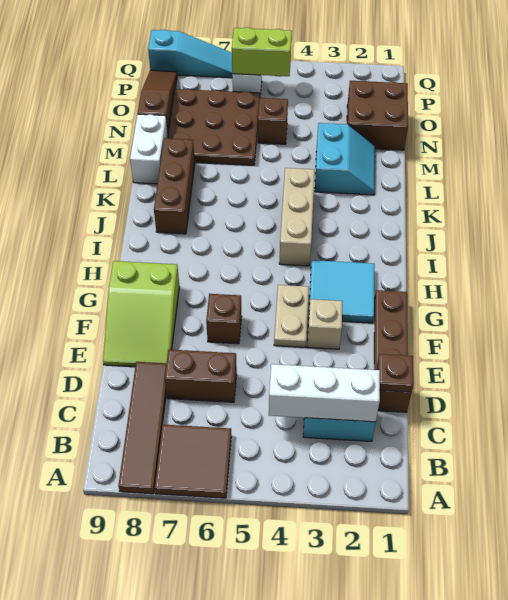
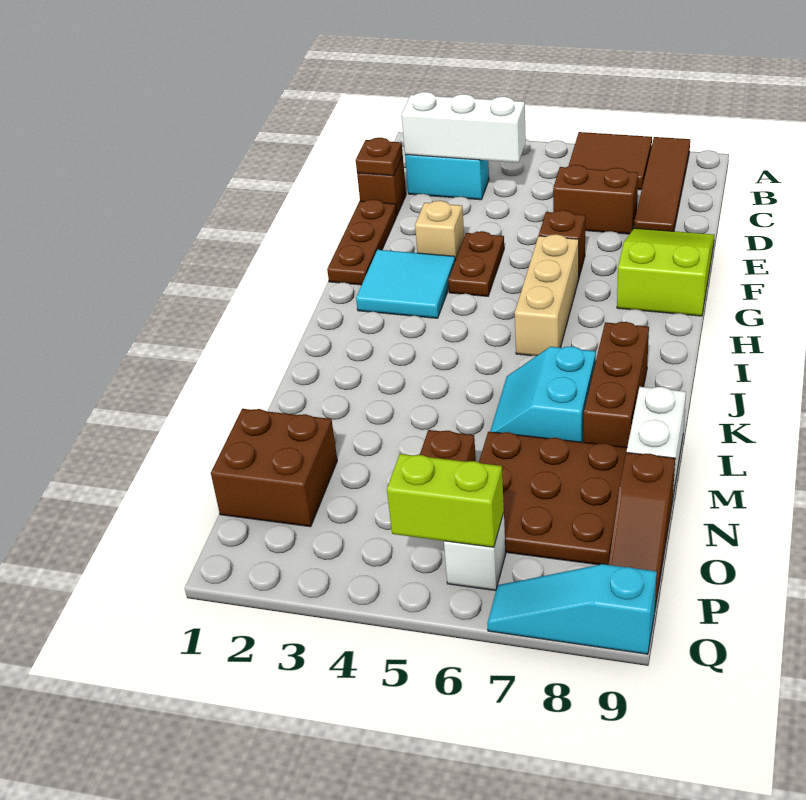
tan plate F4:G4 level 1 -> brown plate F4:G4 level 1
tan brick I4:K4 level 1 -> tan brick G6:I6 level 1
cyan slope L2:M3 level 1 top 3 -> cyan slope K6:L7 level 1 top 7

